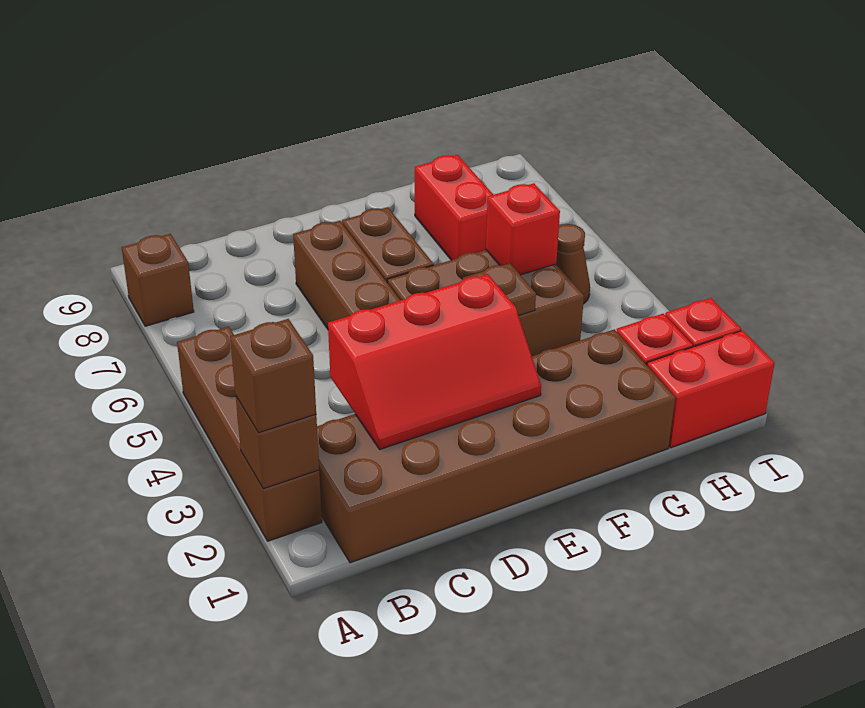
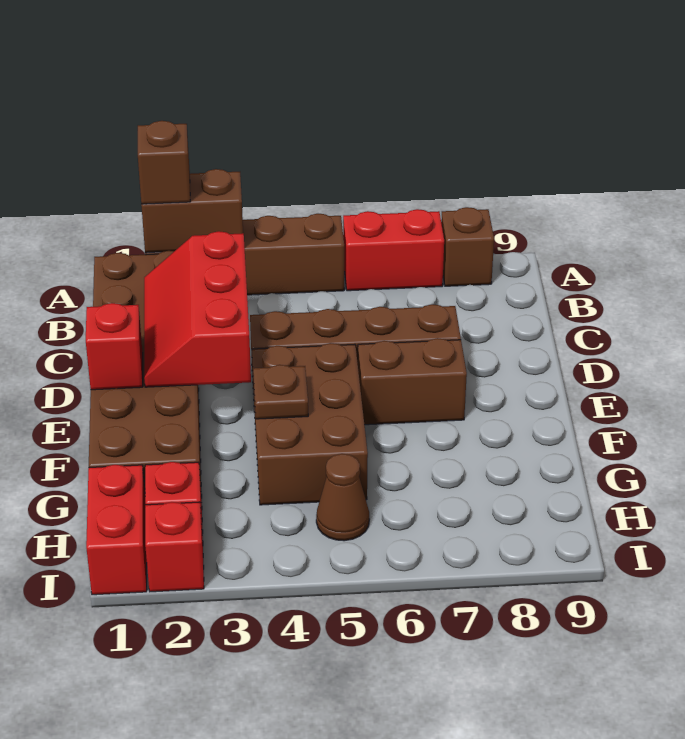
brown brick A2 level 2 -> brown brick A2:A3 level 2
red brick G5 level 2 -> red brick E1 level 2
red brick G7:G8 level 1 -> red brick A6:A7 level 1

